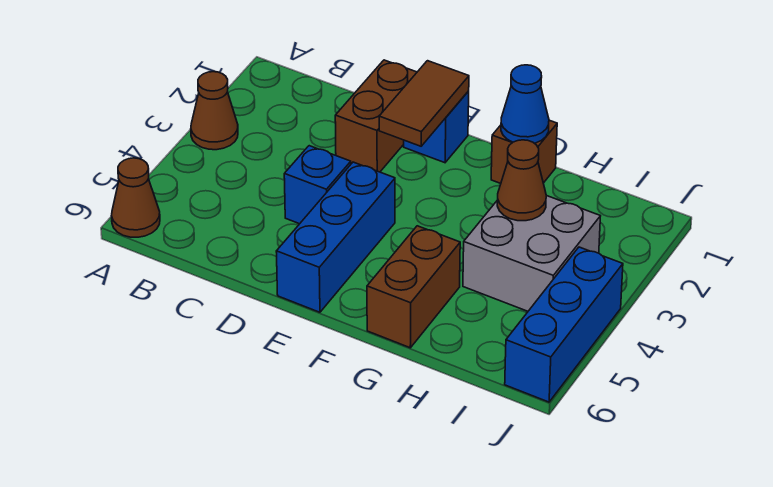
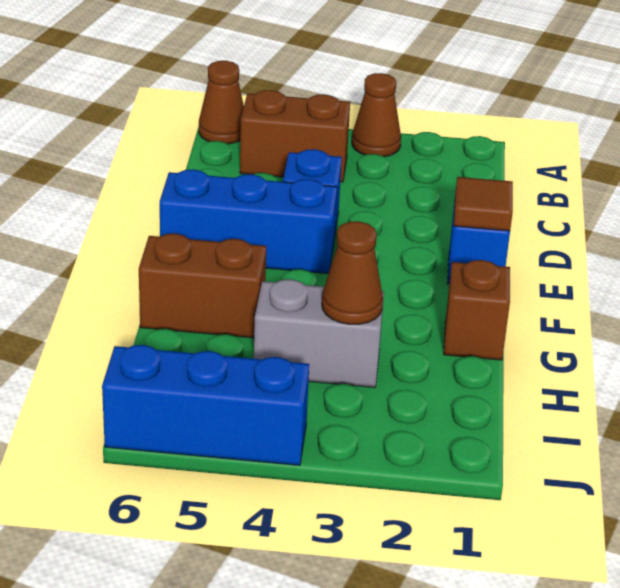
brown brick D1:D2 level 1 -> brown brick B4:B5 level 1
brown tile E1:E2 level 2 -> brown tile E1 level 2
blue cone G1 level 2 -> none
grey brick H3:I4 level 1 -> grey brick H3:H4 level 1

